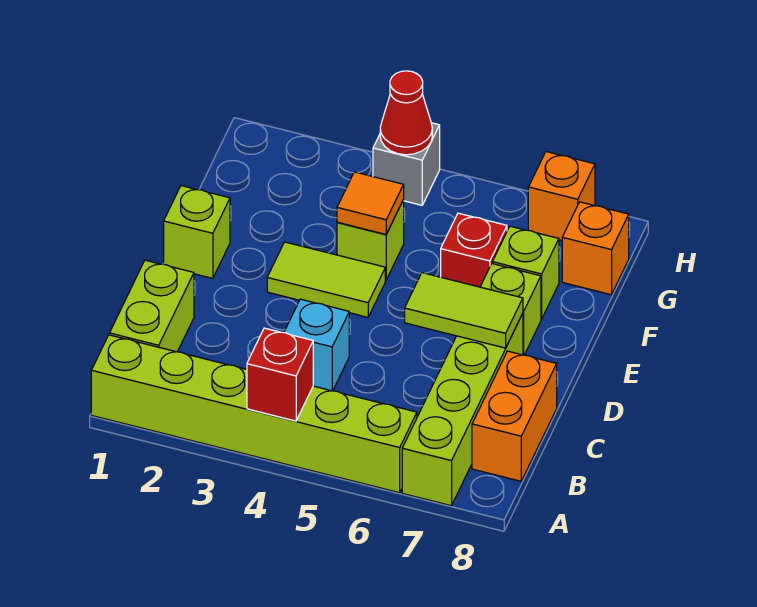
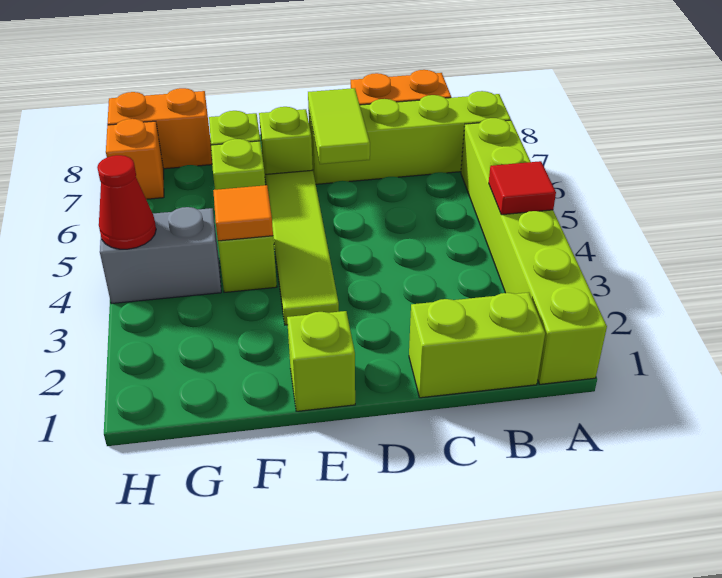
red brick A4 level 2 -> red tile A4 level 2
cyan brick C4 level 1 -> none
lime tile E3:E4 level 1 -> lime tile E3:E6 level 1
red brick F6 level 1 -> lime brick F6 level 1
orange brick G8 level 1 -> orange brick G8:H8 level 1
grey brick H4 level 1 -> grey brick G4:H4 level 1

